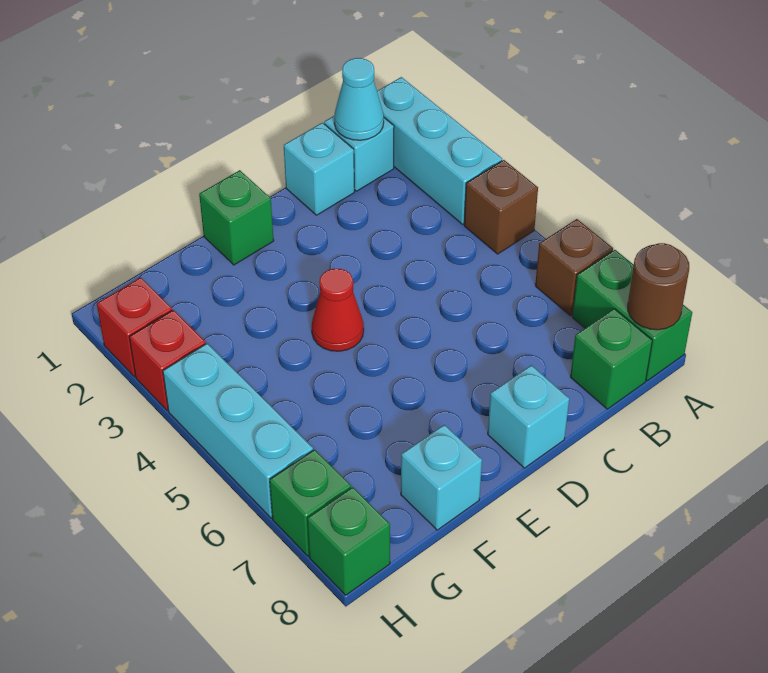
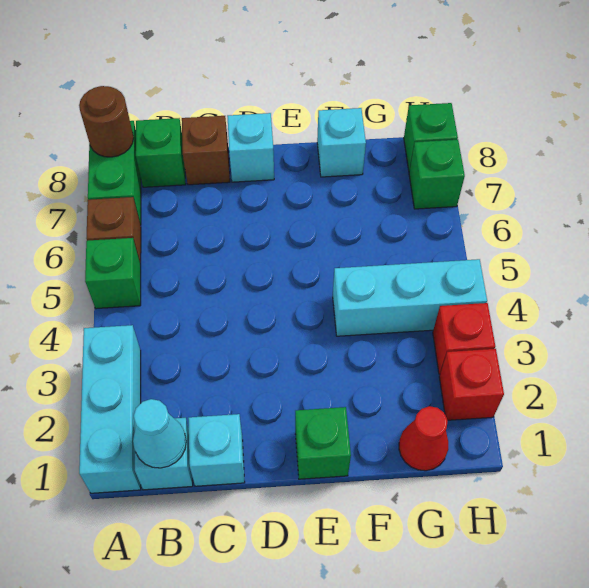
brown brick A4 level 1 -> brown brick C8 level 1
none -> green brick A5 level 1
red cone E4 level 1 -> red cone G1 level 1
cyan brick H4:H6 level 1 -> cyan brick F4:H4 level 1

